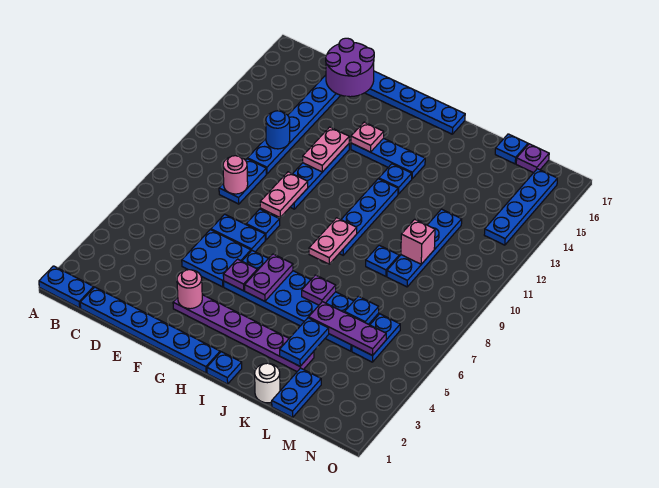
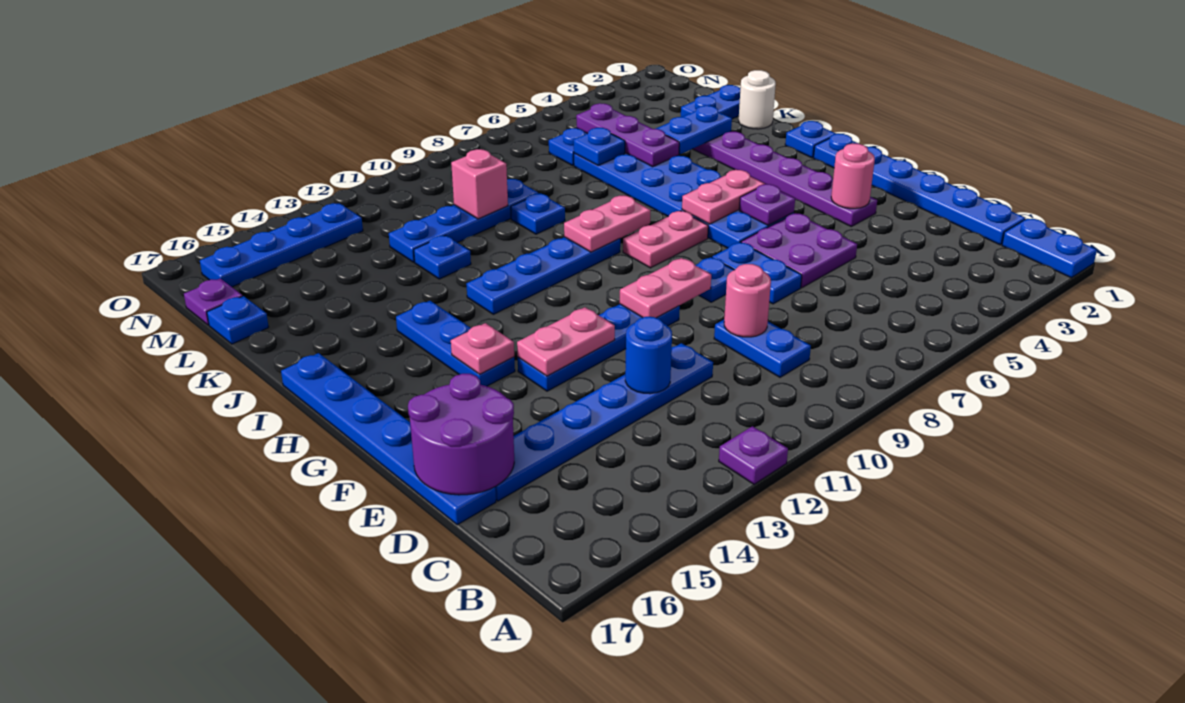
blue plate D9:D10 level 1 -> blue plate C9:D9 level 1
blue plate E5:F6 level 1 -> purple plate E5:F6 level 1
purple plate H5:H6 level 2 -> pink plate H5:H6 level 2
none -> pink plate H7:H8 level 1
blue plate I13 level 1 -> blue plate K12 level 1
purple plate J6 level 2 -> purple plate A12 level 1

